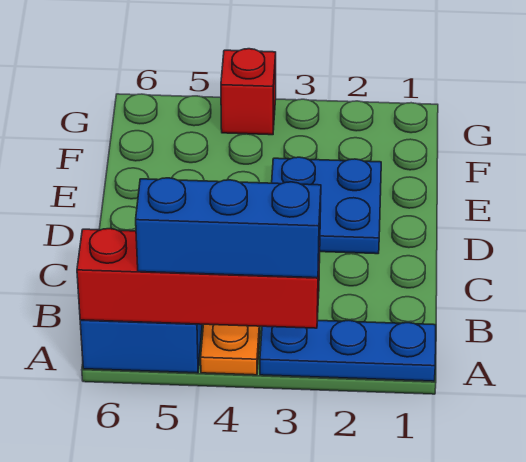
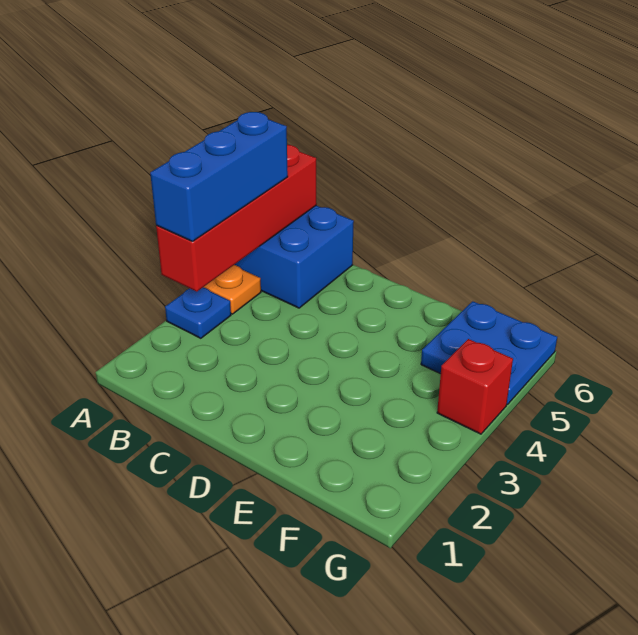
blue plate A1:A3 level 1 -> blue plate A3 level 1
blue plate D2:E3 level 1 -> blue plate F5:G6 level 1

